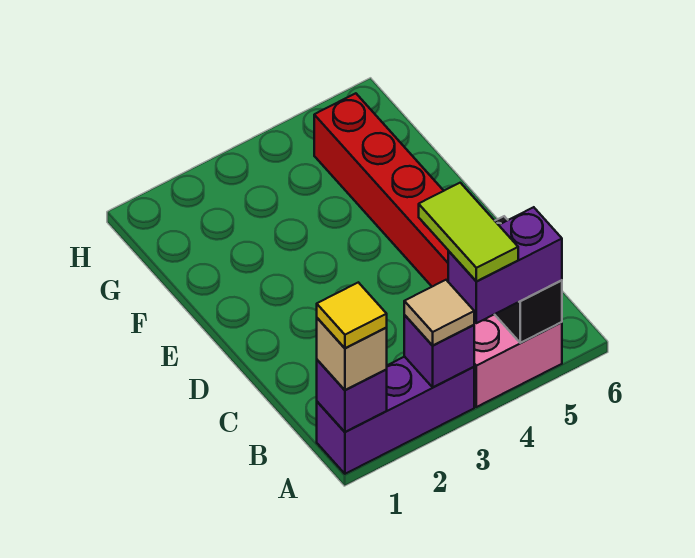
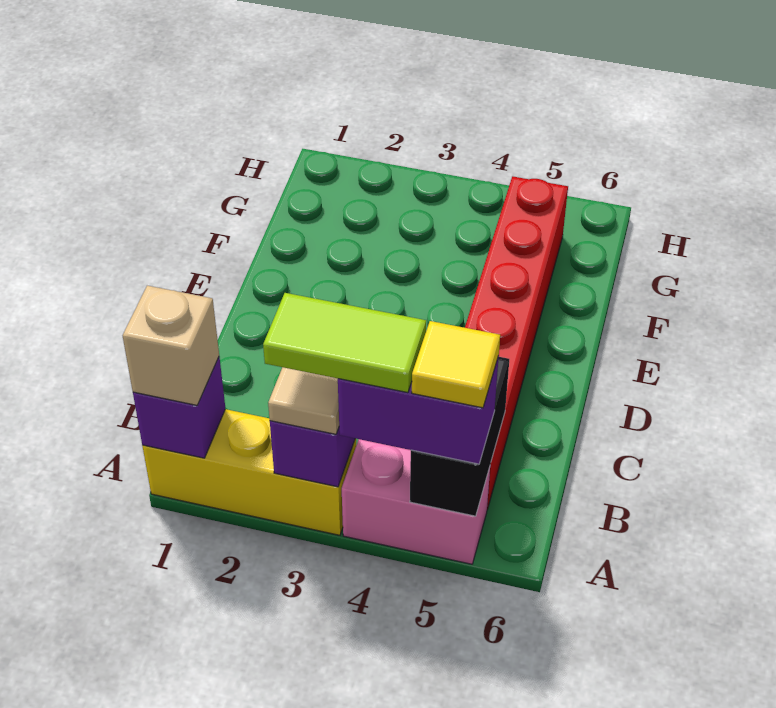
purple brick A1:A3 level 1 -> yellow brick A1:A3 level 1
yellow tile A1 level 4 -> yellow tile A5 level 4
lime tile A4:B4 level 4 -> lime tile A3:A4 level 4

